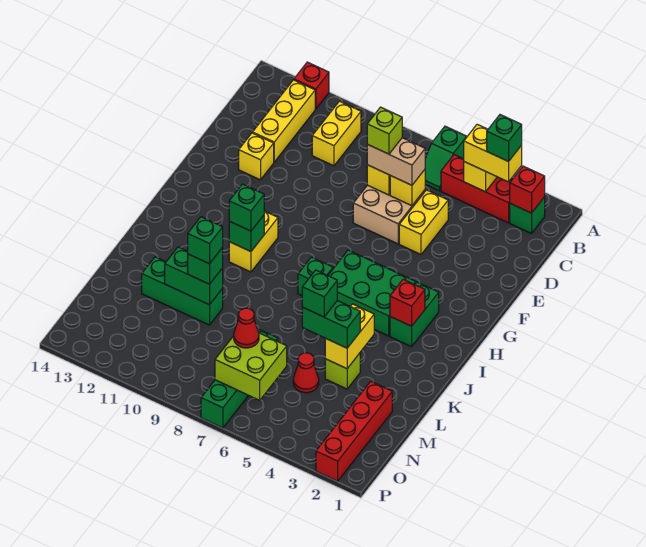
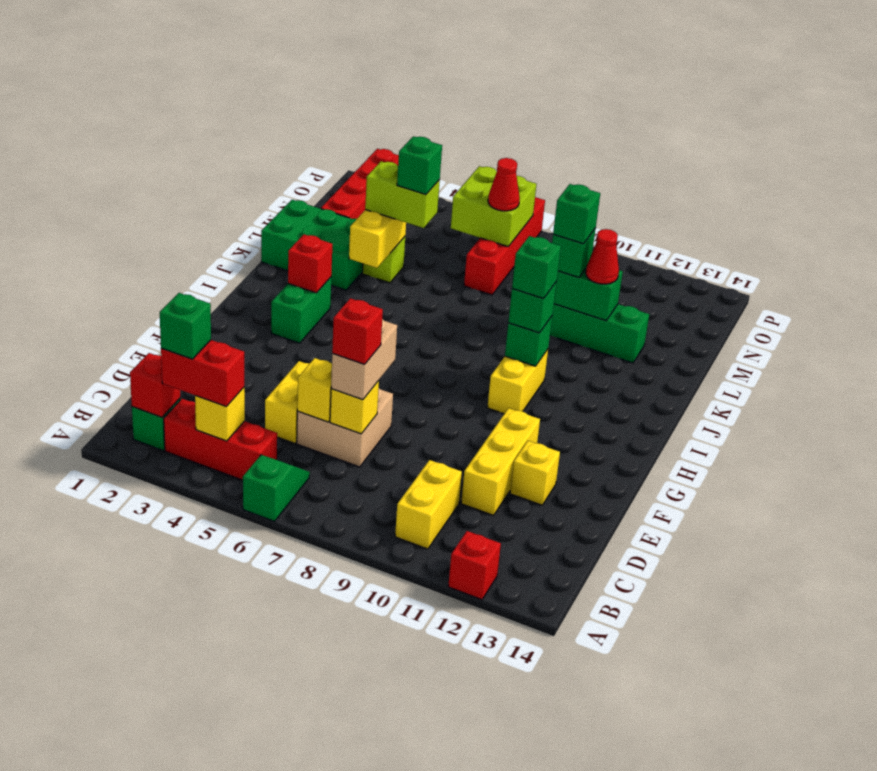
yellow brick B3:B4 level 3 -> red brick B3:B4 level 3
yellow brick B12:D12 level 1 -> yellow brick D11:F11 level 1
tan brick D6:D7 level 3 -> tan brick D7:E7 level 3
lime brick D7 level 4 -> red brick D7 level 4
green brick H4:I6 level 1 -> green brick K1:L3 level 1
green brick I7 level 1 -> green brick I10 level 4
green brick L4:L5 level 3 -> lime brick L4:L5 level 3
red cone M5 level 1 -> red cone L11 level 3
green brick M7:P7 level 1 -> red brick M7:P7 level 1

